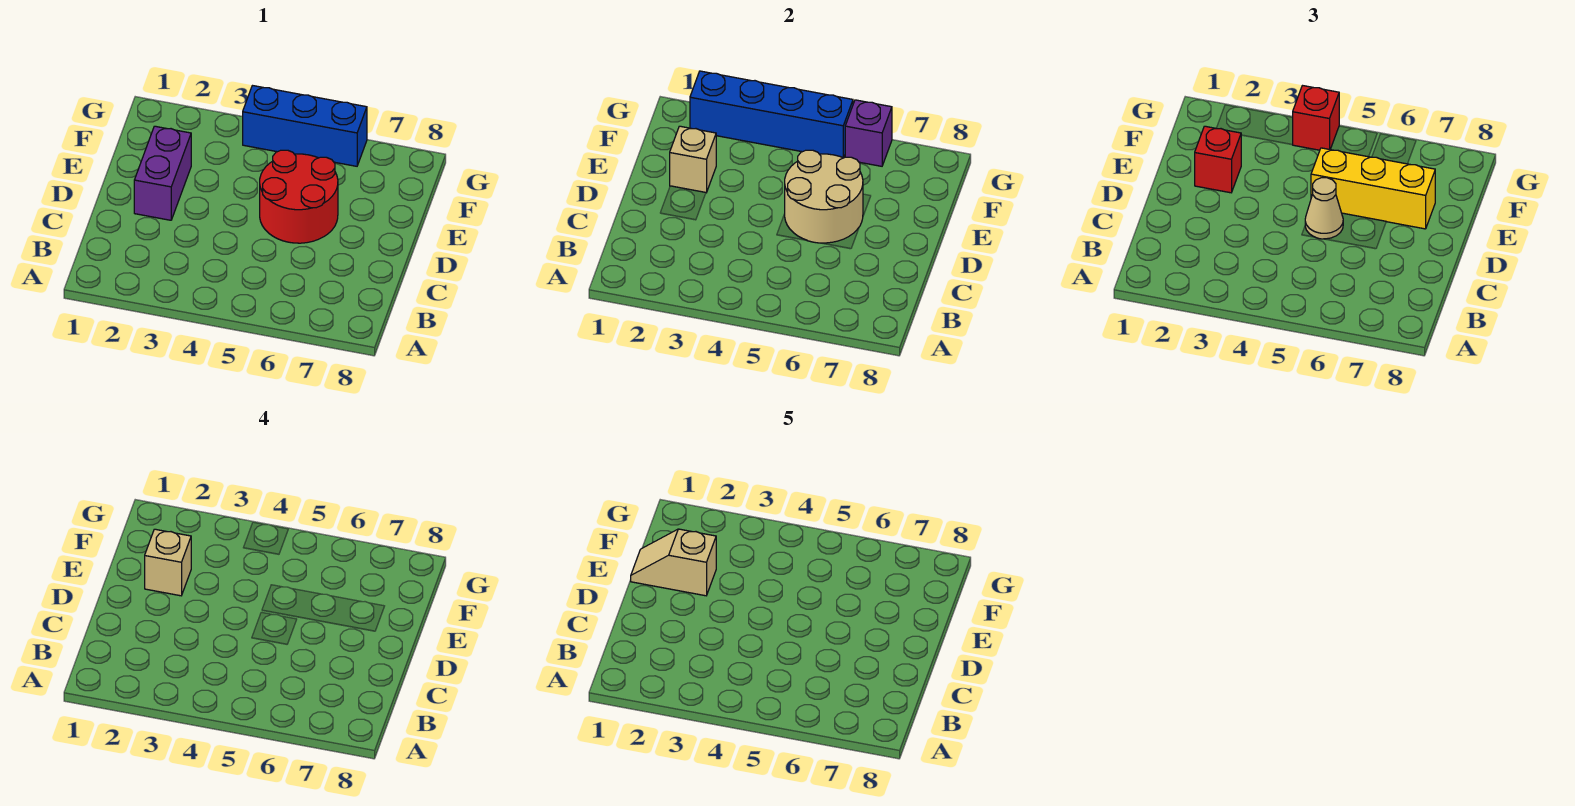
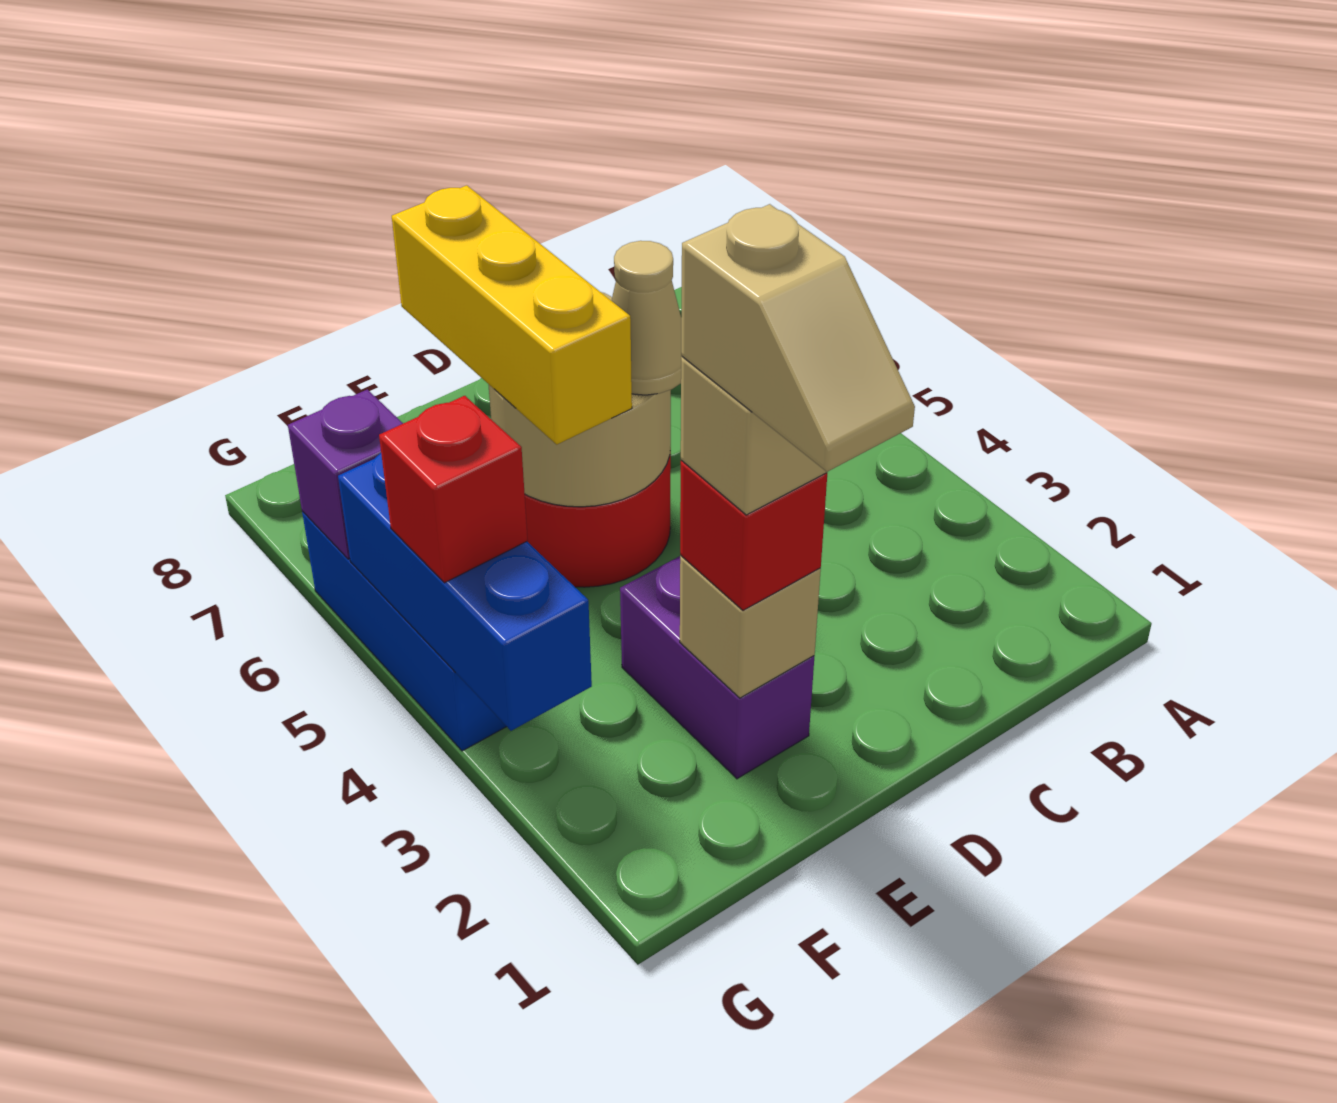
purple brick D2:E2 level 1 -> purple brick E2:E3 level 1
blue brick G2:G5 level 2 -> blue brick G3:G5 level 2

